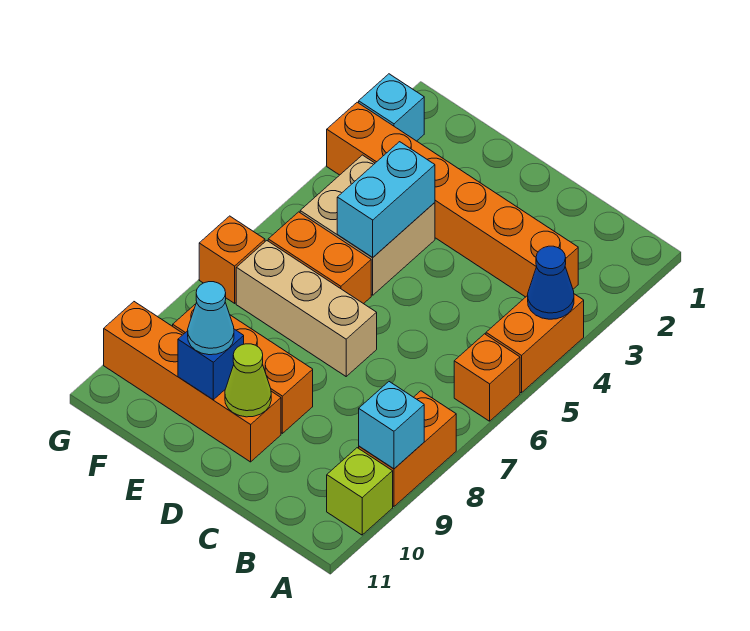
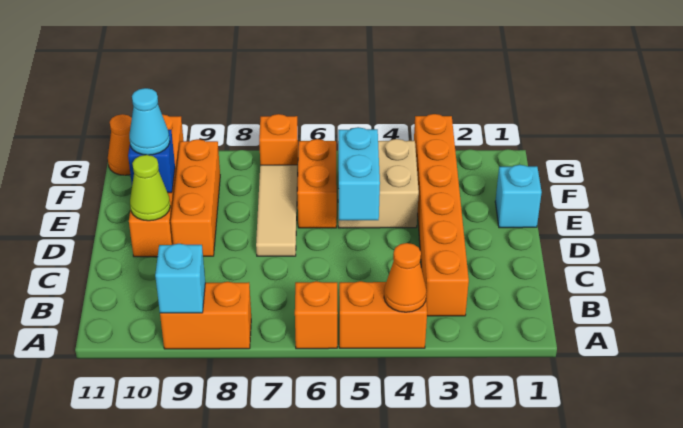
blue cone A4 level 2 -> orange cone A4 level 2
lime brick A10 level 1 -> none
tan brick D7:F7 level 1 -> tan tile D7:F7 level 1
cyan brick E4:E5 level 2 -> cyan brick D5:E5 level 2
cyan brick G2 level 1 -> cyan brick E1 level 1
none -> orange cone G11 level 1

